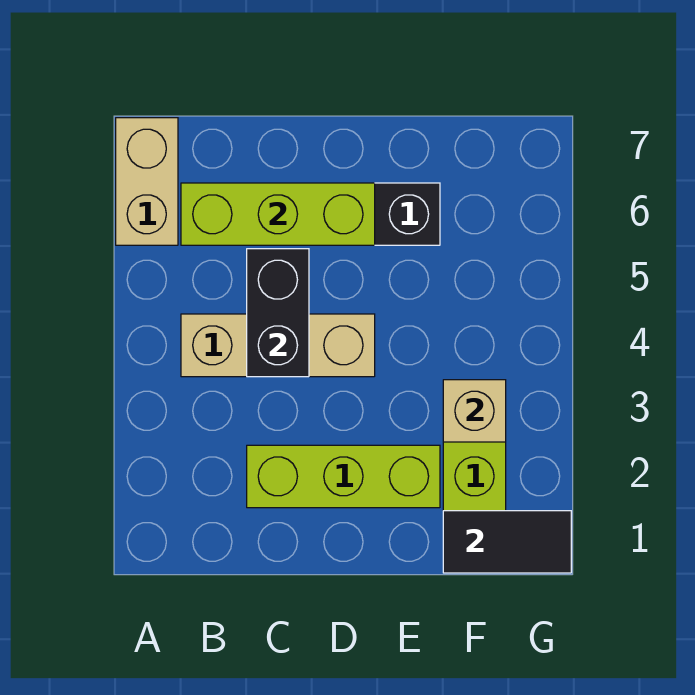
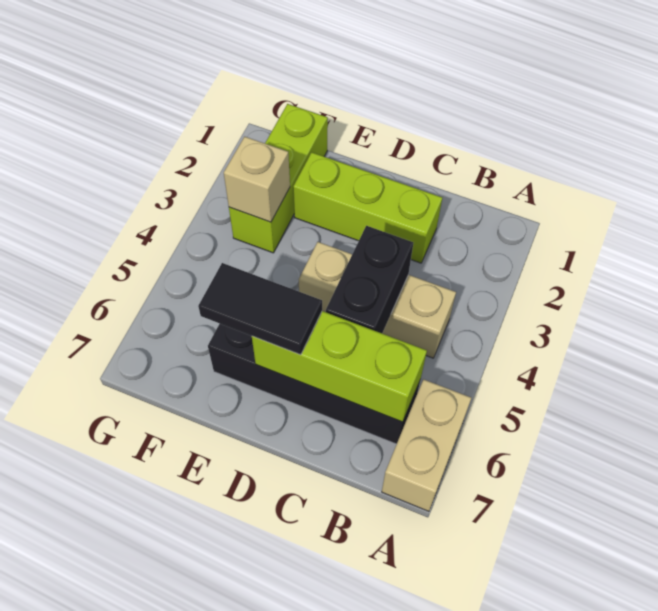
black tile F1:G1 level 2 -> black tile D6:E6 level 3

